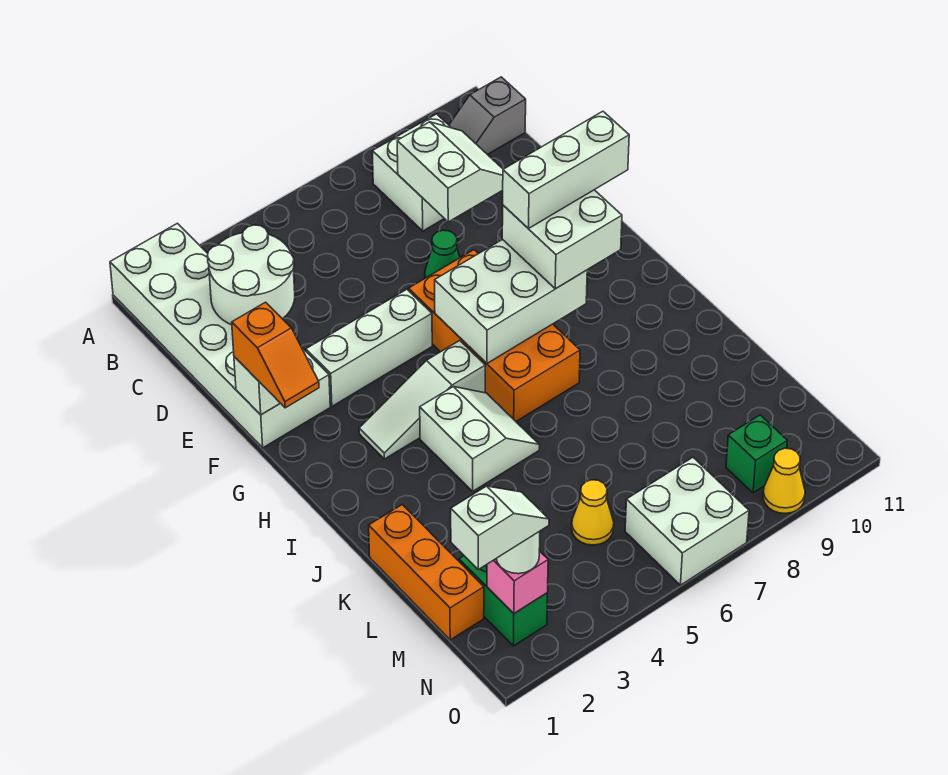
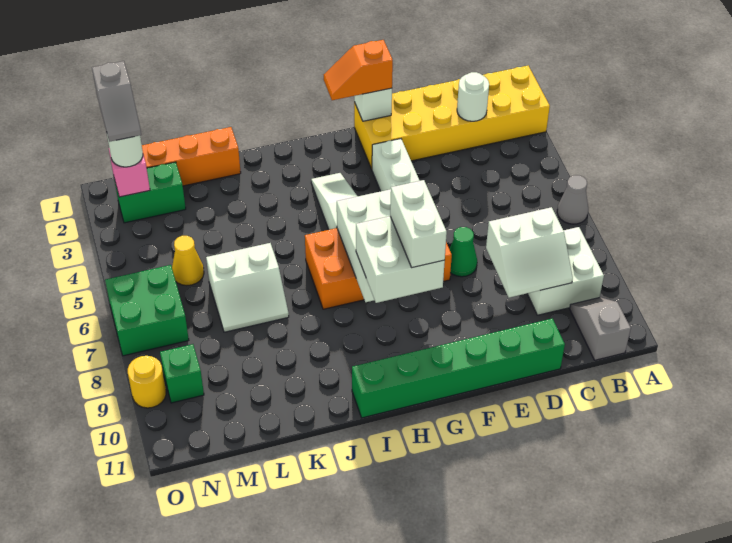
white brick A1:F2 level 1 -> yellow brick A1:F2 level 1
none -> grey cone A6 level 1
white round brick C2:D3 level 2 -> white round brick C2 level 2
none -> green brick D11:I11 level 1
white brick G8:G10 level 4 -> white brick G8:G9 level 4
white slope I4:J5 level 1 top 4 -> white slope K6:L7 level 1 top 6
white slope N1:N2 level 4 top 1 -> grey slope N1:N2 level 4 top 1
white brick N6:O7 level 1 -> green brick N6:O7 level 1
yellow cone O9 level 1 -> yellow round brick O9 level 1

